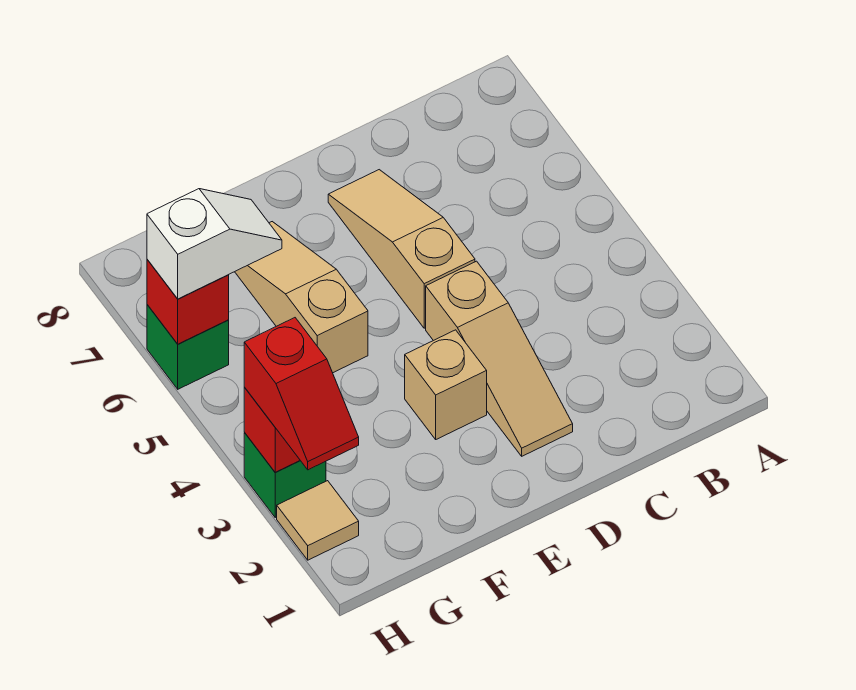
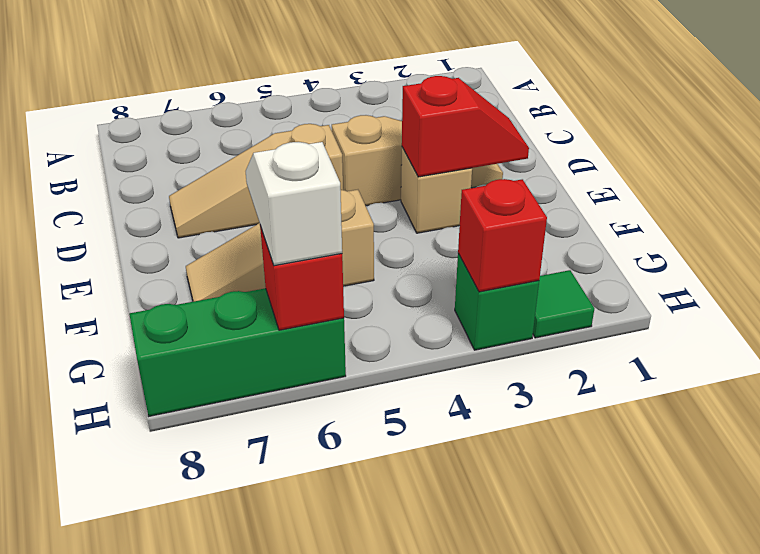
tan tile H2 level 1 -> green tile H2 level 1
red slope H2:H3 level 3 top 3 -> red slope E2:E3 level 2 top 3
green brick H6 level 1 -> green brick H6:H8 level 1

